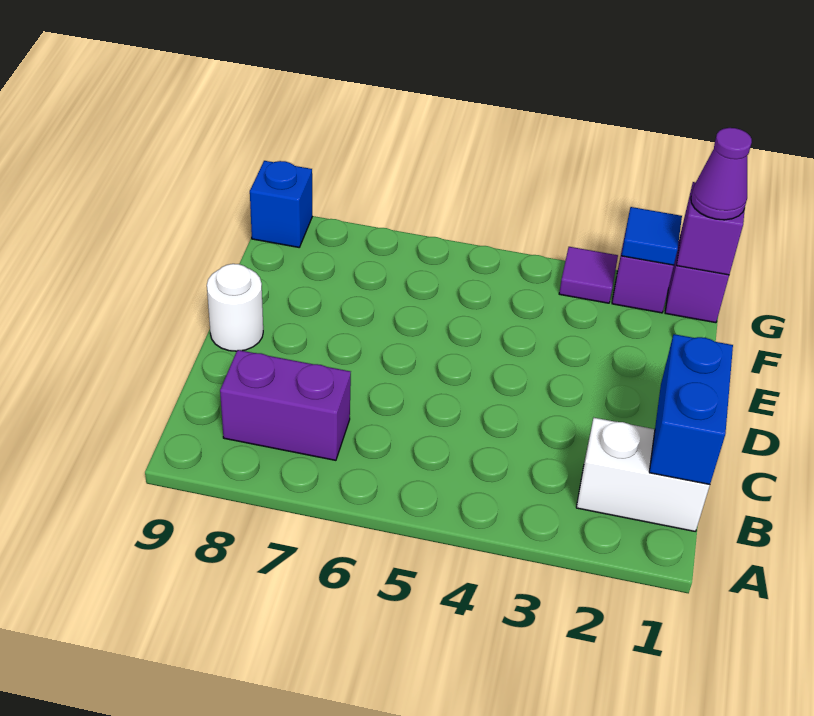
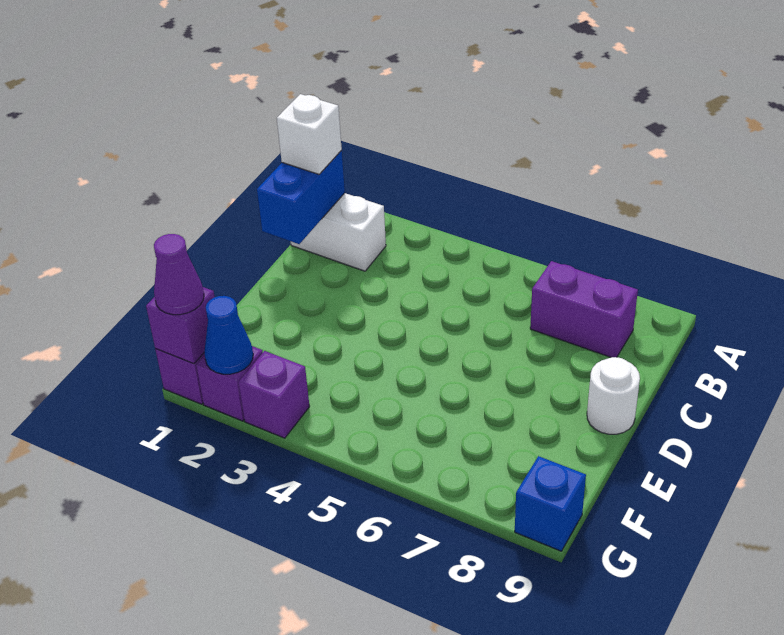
none -> white brick B1 level 3
blue tile G2 level 2 -> blue cone G2 level 2
purple tile G3 level 1 -> purple brick G3 level 1

